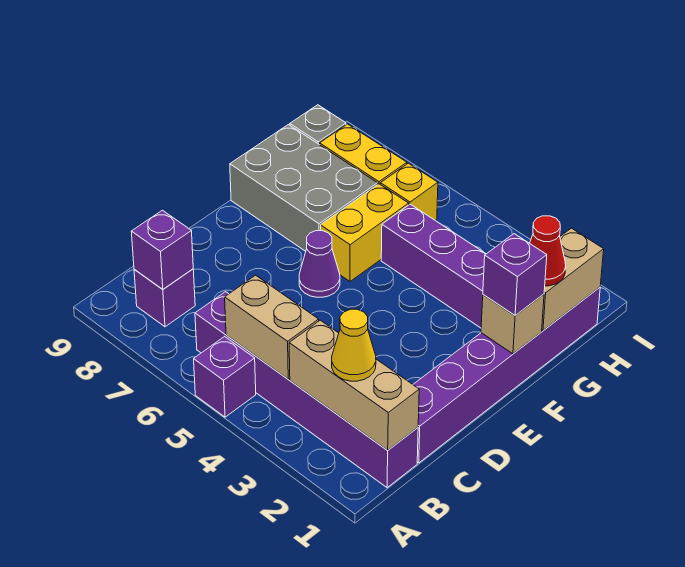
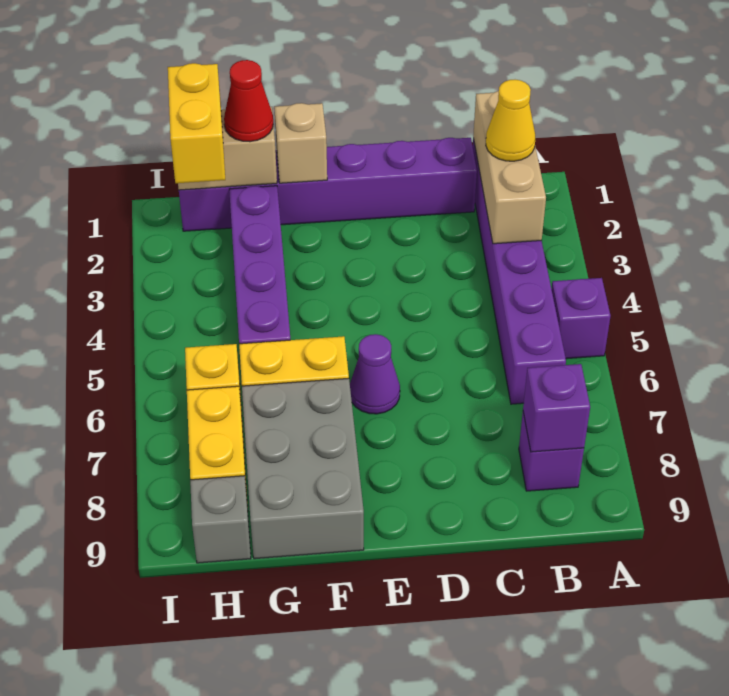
tan brick B4:B5 level 2 -> none
purple brick F1 level 3 -> none
none -> yellow brick H1:H2 level 3

